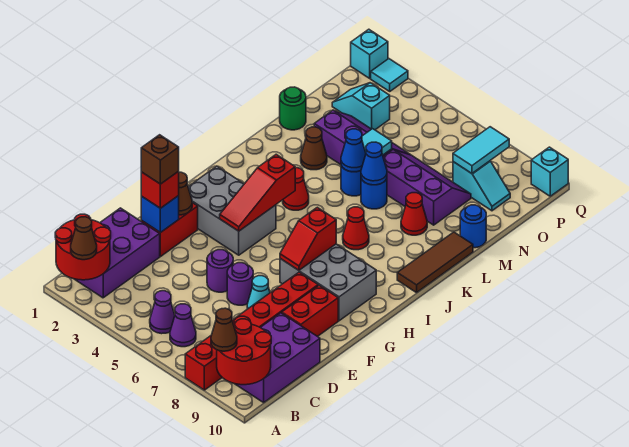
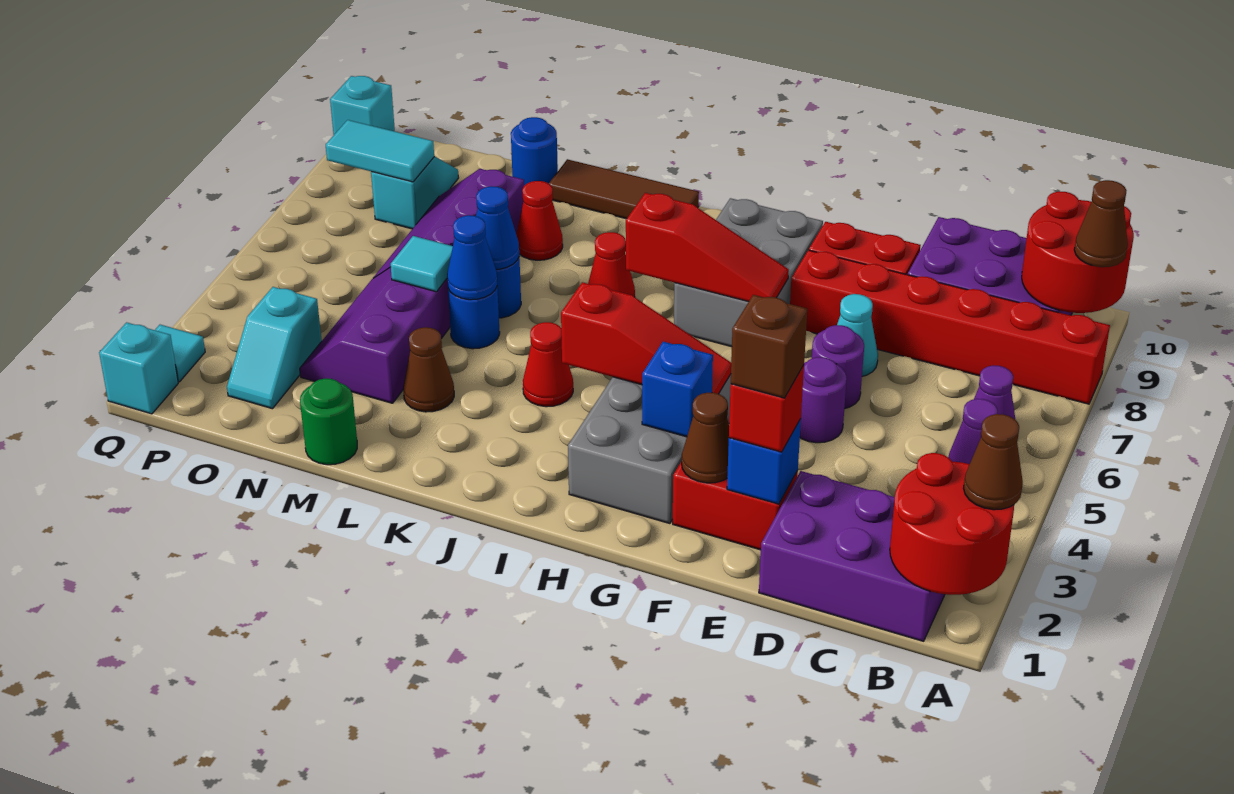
none -> blue brick G3 level 2
red slope G7:H7 level 2 top H -> red slope G7:I7 level 2 top I

